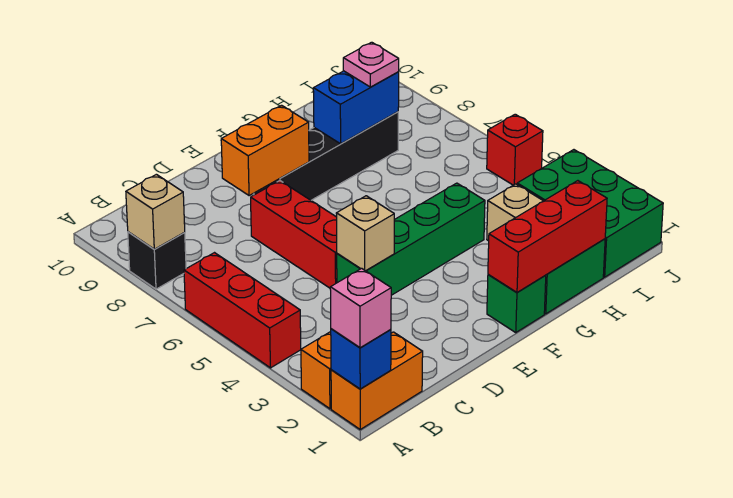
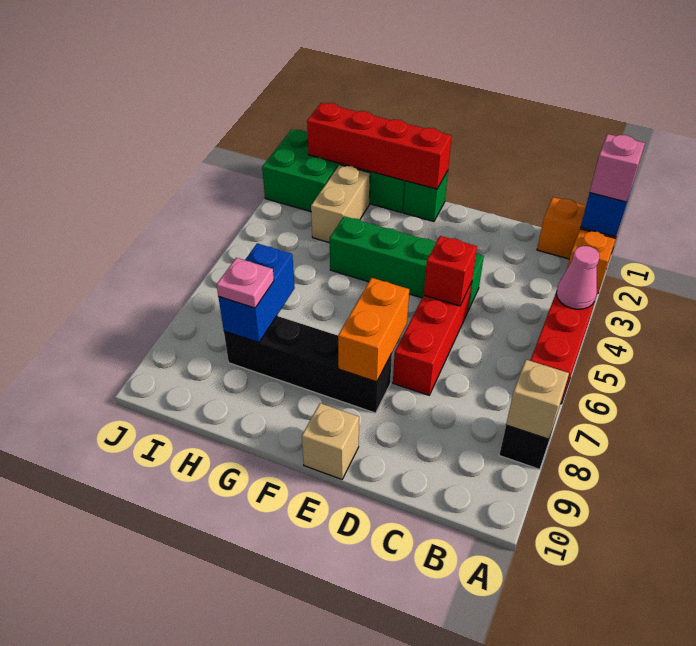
none -> pink cone A4 level 2
tan brick D4 level 2 -> tan brick E10 level 1
orange brick D8:E8 level 2 -> orange brick E7:E8 level 2
red brick F1:H1 level 2 -> red brick F1:I1 level 2
blue brick G8:H8 level 2 -> blue brick H7:H8 level 2
green brick I1:J3 level 1 -> green brick I1:J2 level 1
red brick J5 level 1 -> red brick D5 level 2

